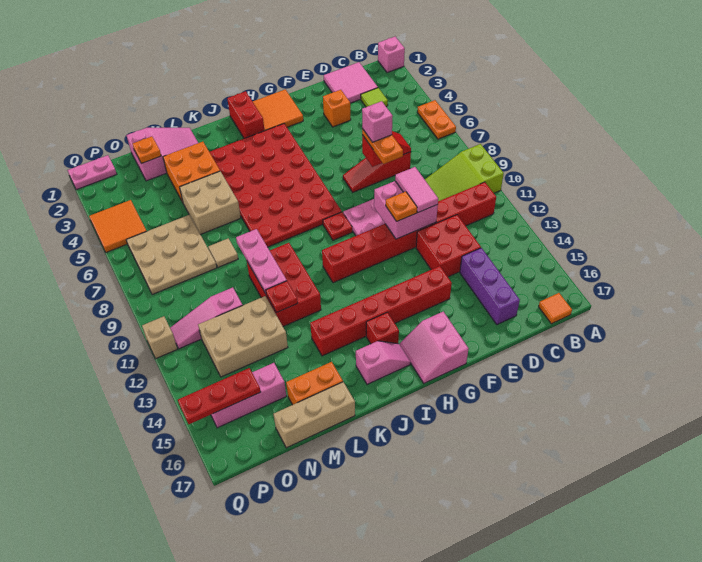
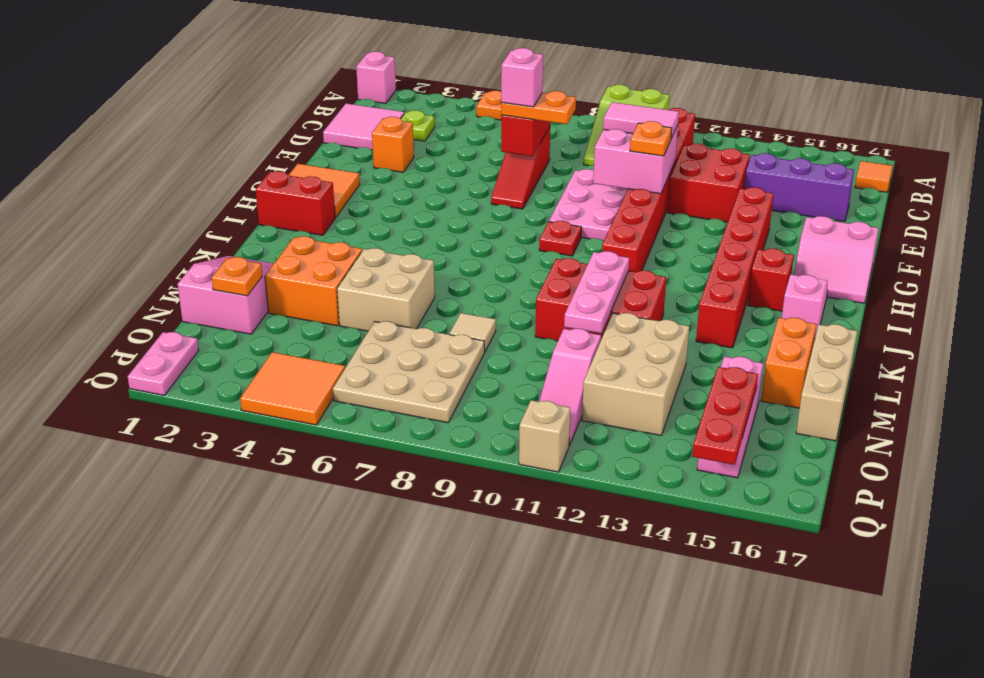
lime tile C3 level 1 -> lime plate C3 level 1
red plate H3:K8 level 1 -> none
pink plate L9:L11 level 2 -> pink plate K11:M11 level 2
red plate L12 level 2 -> none

